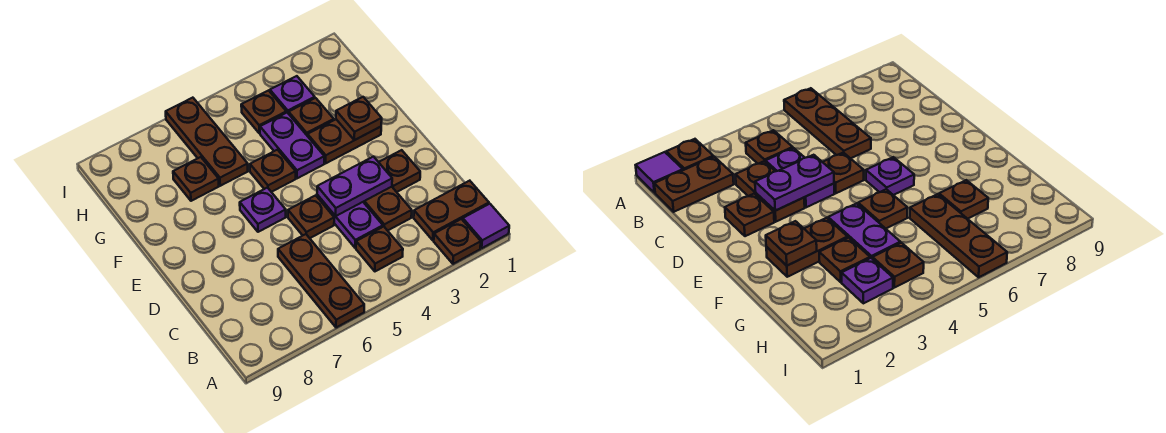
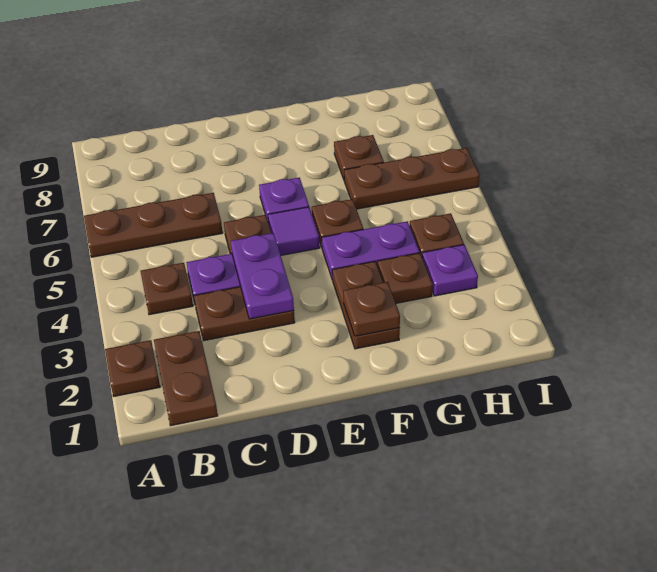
purple tile A1 level 1 -> purple tile E5 level 1
brown plate D2 level 1 -> none

